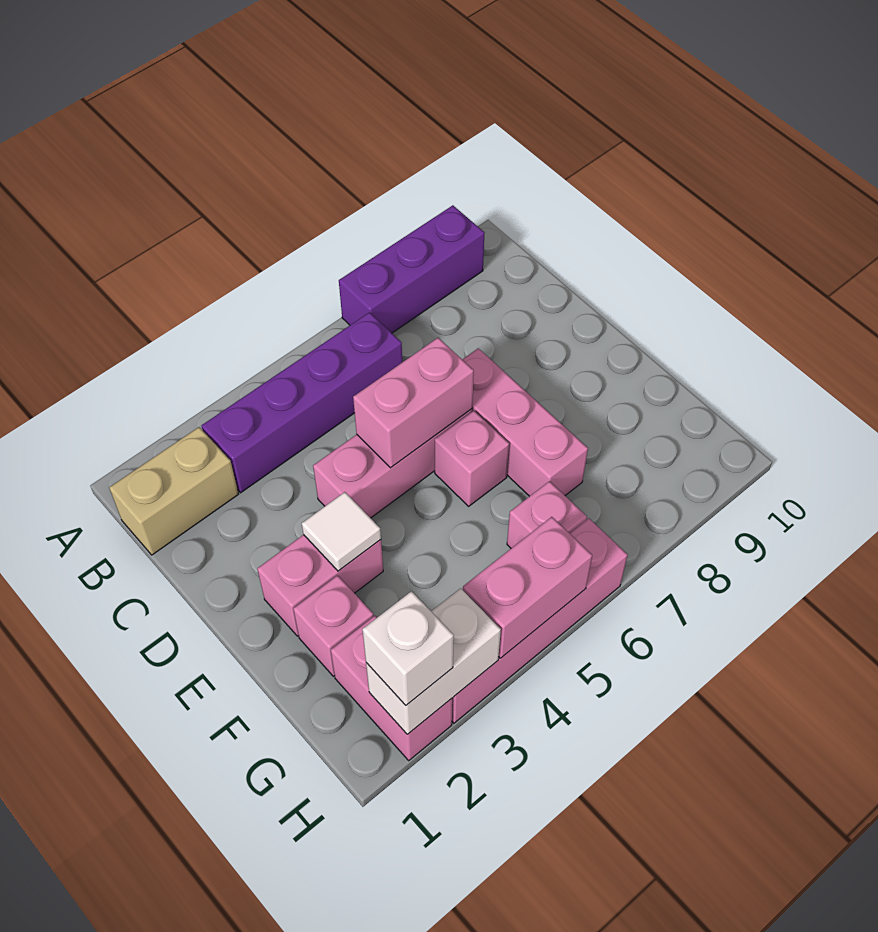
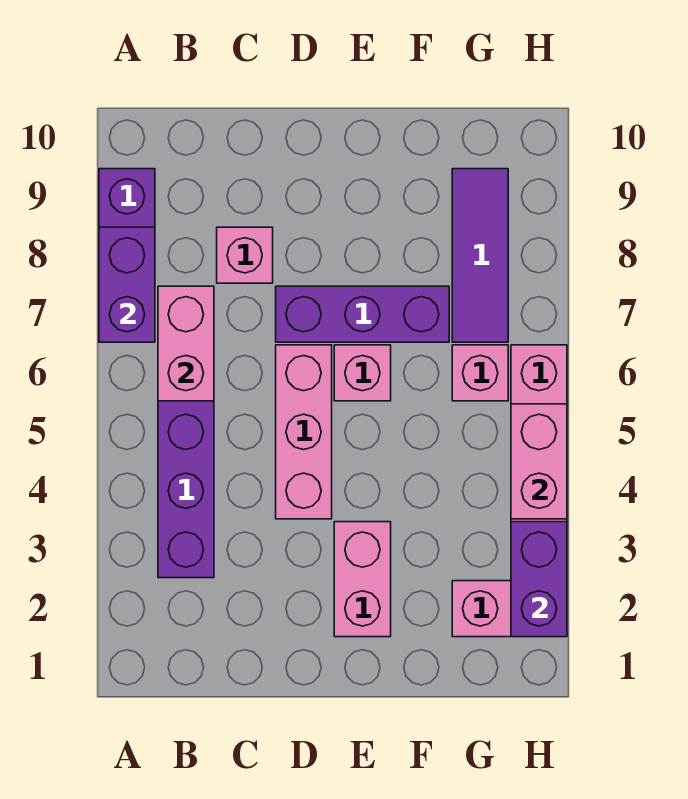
none -> purple brick A7:A8 level 2
tan brick B1:B2 level 1 -> none
pink brick D5:D6 level 2 -> pink brick B6:B7 level 2
pink brick D7:F7 level 1 -> purple brick D7:F7 level 1
white tile E3 level 2 -> none
pink brick F2 level 1 -> pink brick C8 level 1
none -> purple tile G7:G9 level 1
white brick H2:H3 level 2 -> purple brick H2:H3 level 2
white brick H2 level 3 -> none

